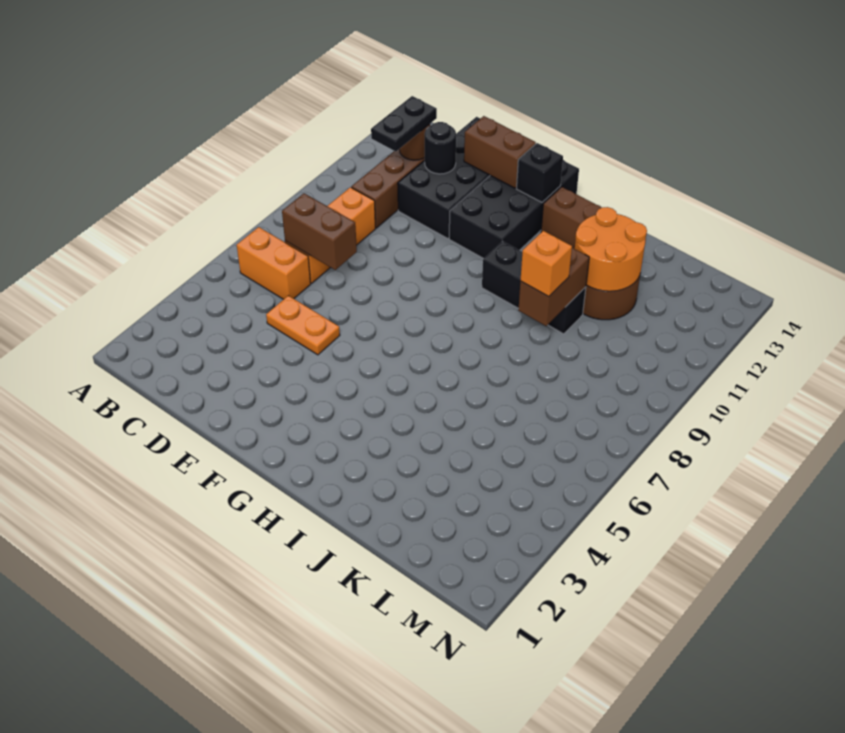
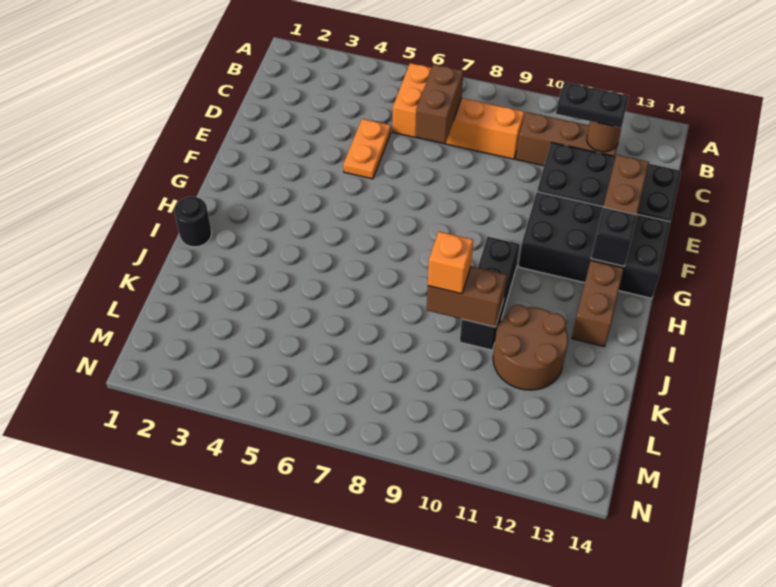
black round brick D12 level 2 -> black round brick I1 level 1
orange round brick J11:K12 level 2 -> none

